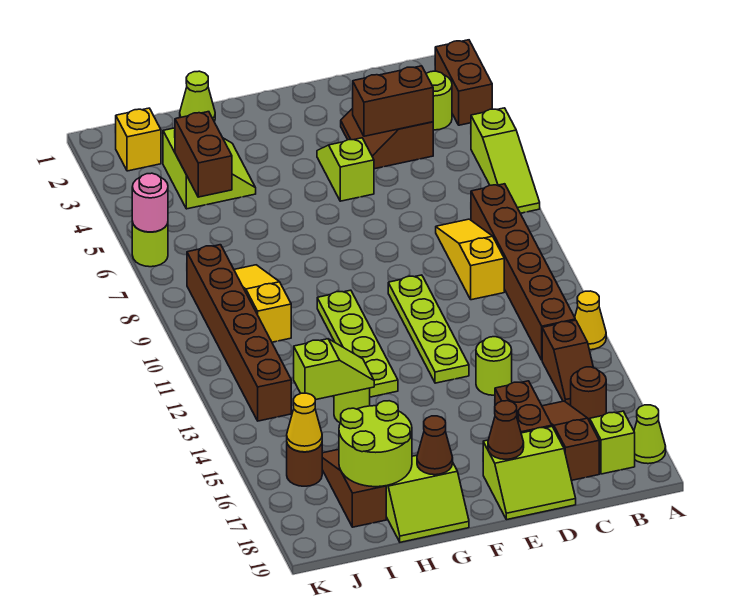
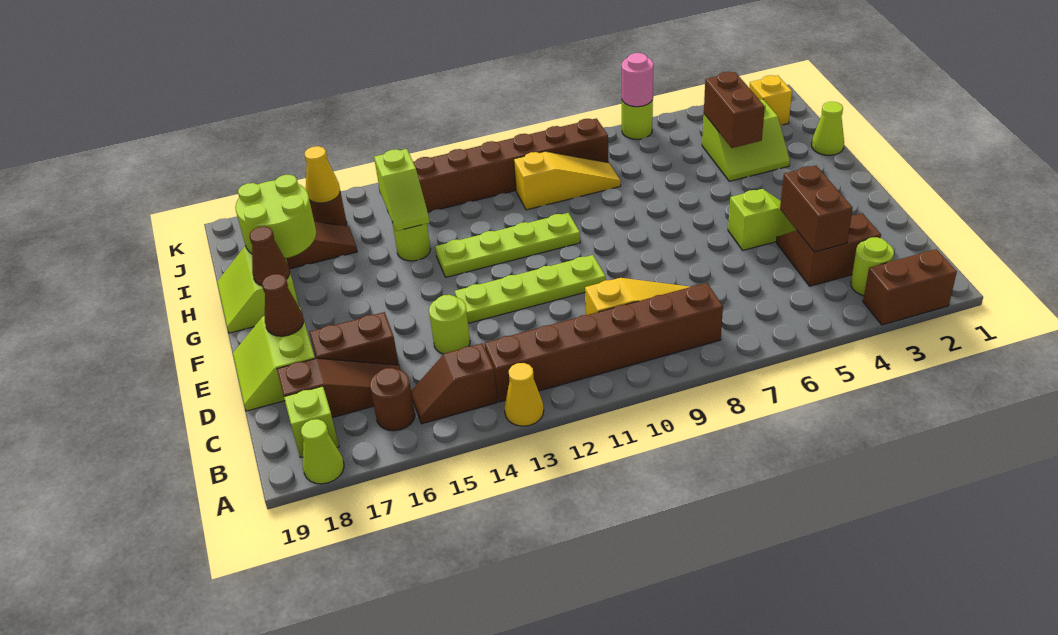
lime slope A5:A7 level 1 top 5 -> none
brown brick I4:I5 level 2 -> brown brick H4:I4 level 2

